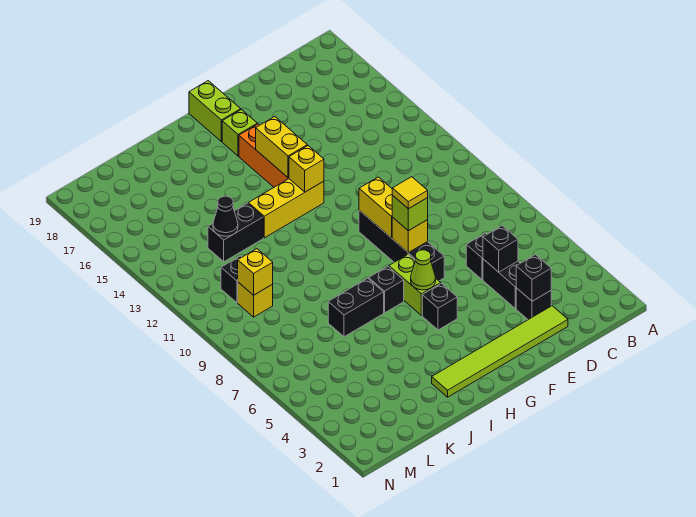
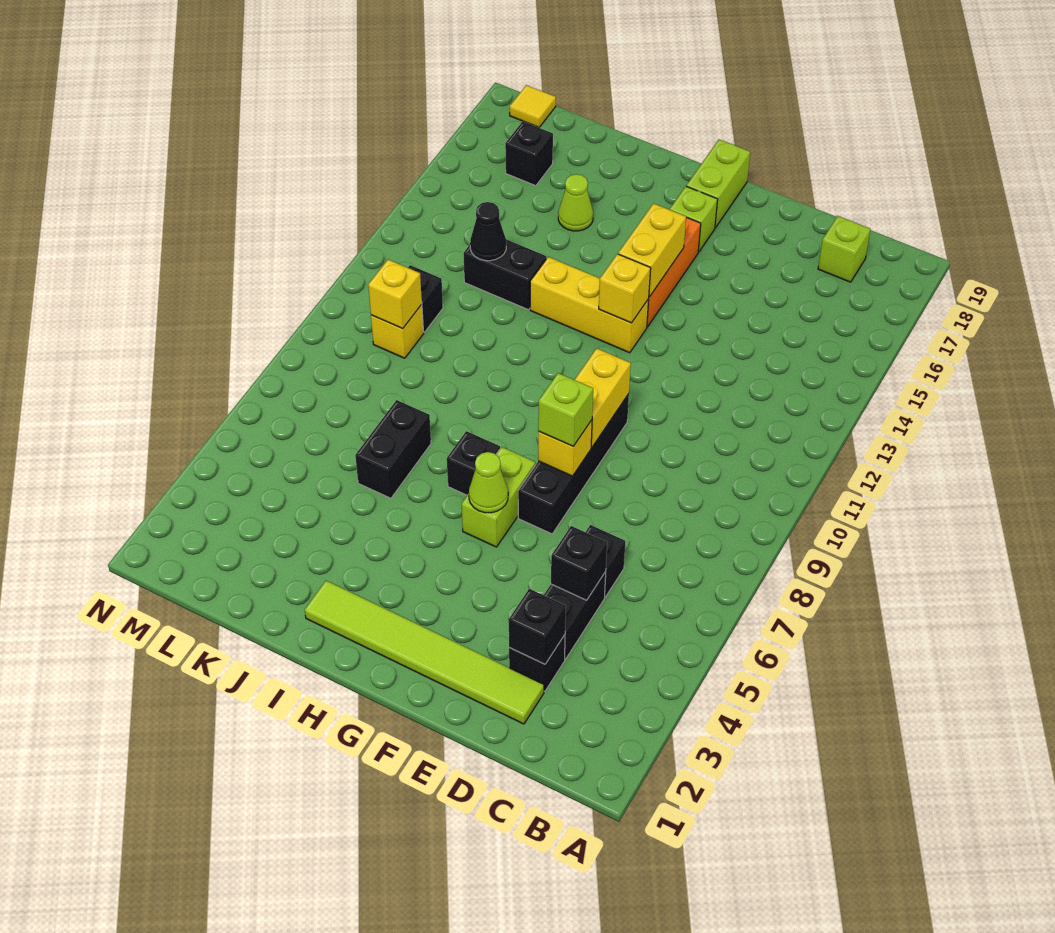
none -> lime brick C18 level 1
yellow tile F8 level 4 -> yellow tile M19 level 1
black brick G5 level 1 -> black brick L17 level 1
black brick I7:J7 level 1 -> black brick J6:J7 level 1
none -> lime cone J16 level 1

